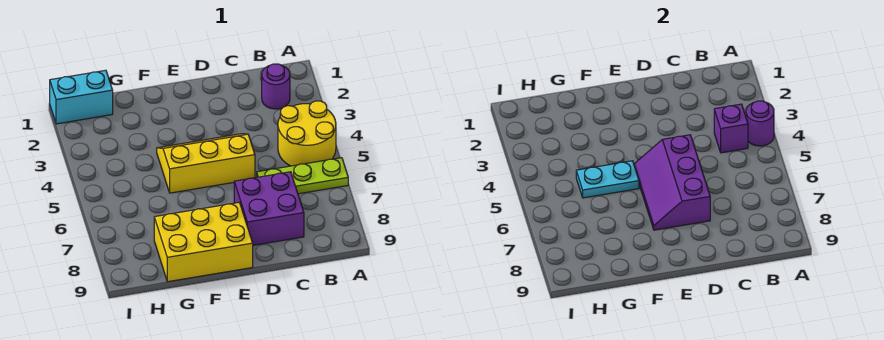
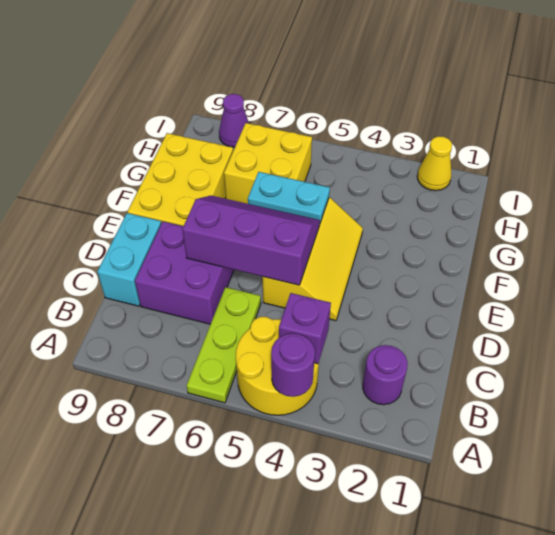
cyan plate F5:G5 level 2 -> cyan plate F5:F6 level 2
none -> yellow brick G6:H7 level 1
cyan brick H1:I1 level 1 -> cyan brick C9:D9 level 1
none -> yellow cone I2 level 1
none -> purple cone I8 level 1

